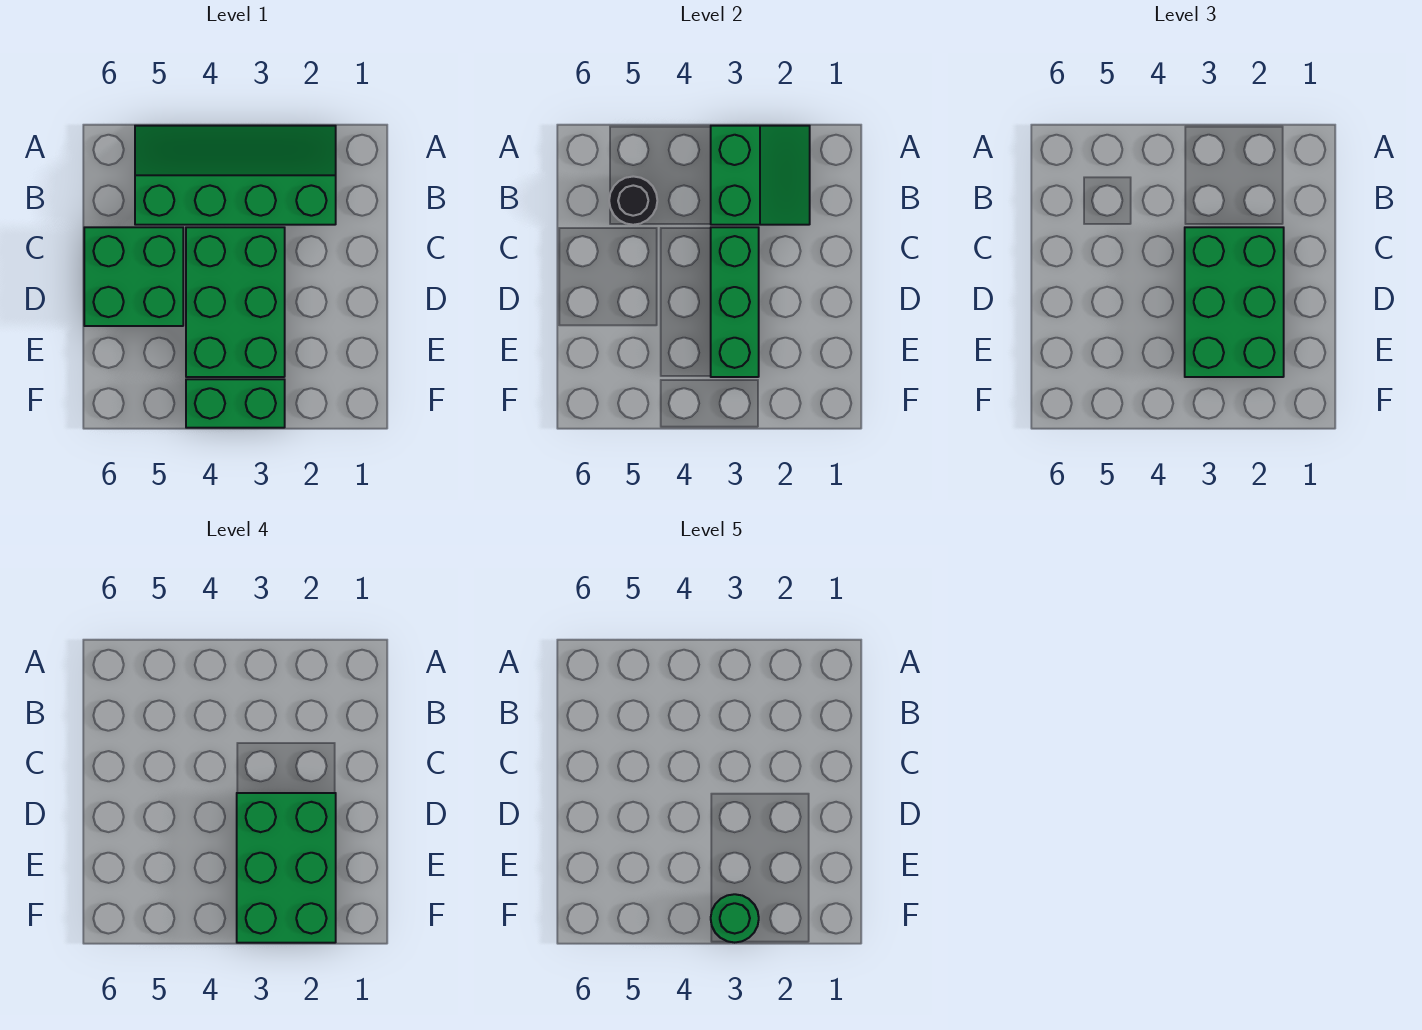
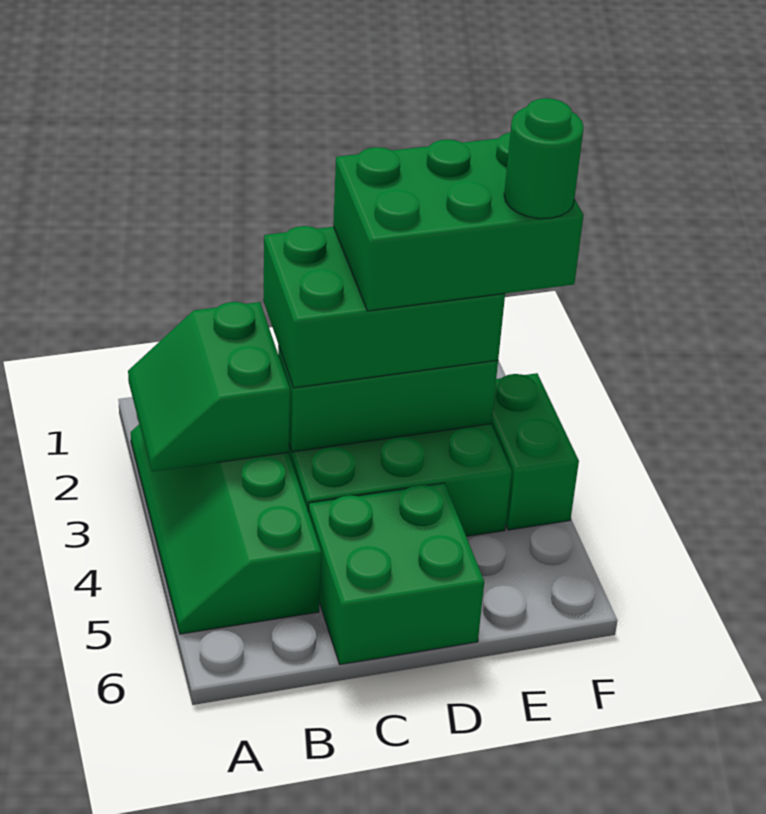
green slope A2:B3 level 2 top 3 -> green slope A2:B3 level 2 top B
black round brick B5 level 2 -> none

